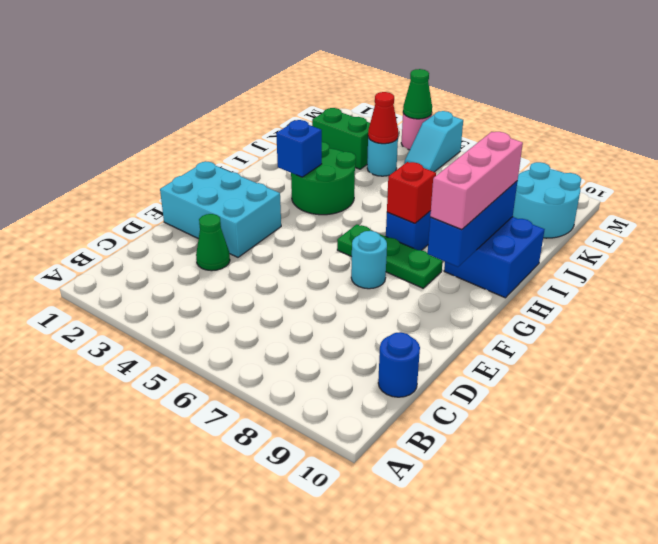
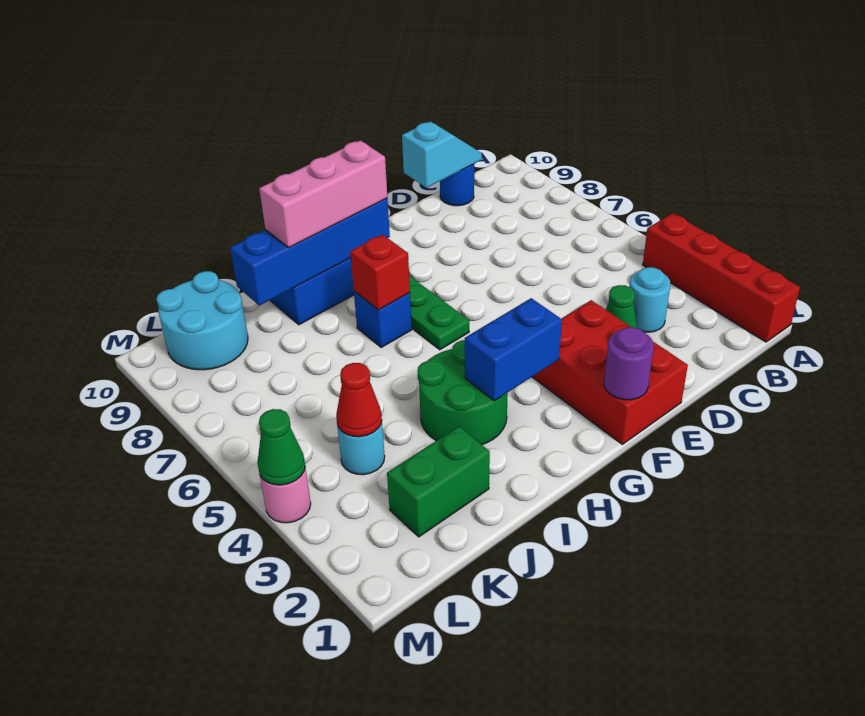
none -> red brick A1:A4 level 1
cyan brick E1:F3 level 1 -> red brick E1:F3 level 1
none -> purple round brick F1 level 2
cyan round brick F7 level 1 -> cyan round brick C3 level 1
blue brick G9:I9 level 2 -> blue brick G9:J9 level 2
blue brick H3 level 2 -> blue brick G3:H3 level 2
green brick K2:K3 level 1 -> green brick J2:K2 level 1
cyan slope L5:M5 level 1 top M -> cyan slope C10:D10 level 2 top D

